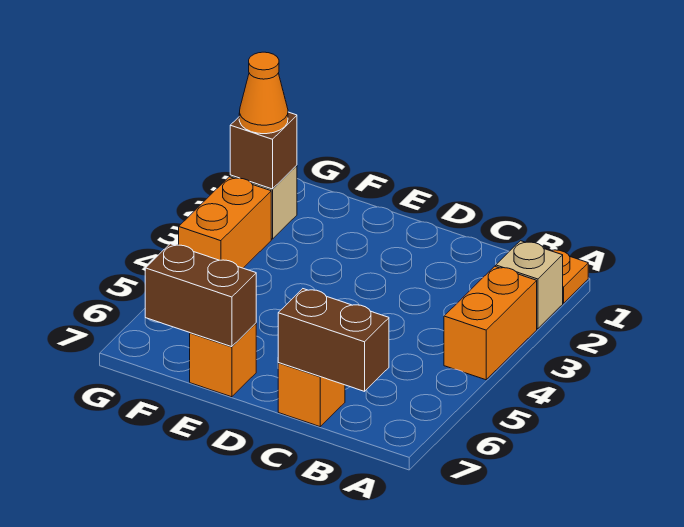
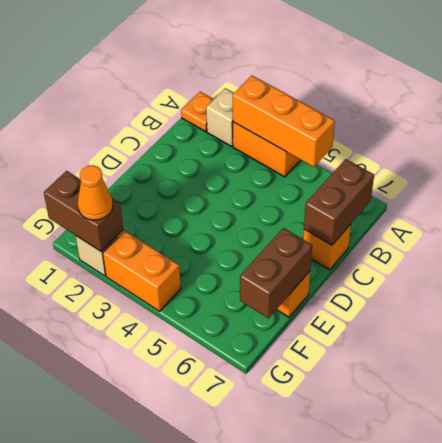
none -> orange brick A3:A5 level 2
brown brick G2 level 2 -> brown brick G1:G2 level 2

